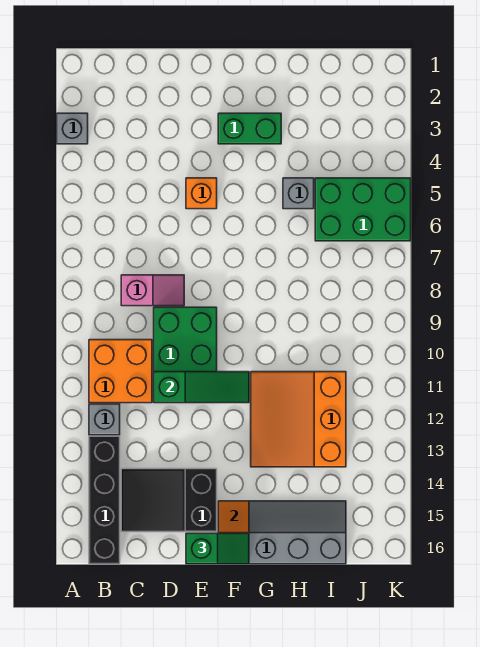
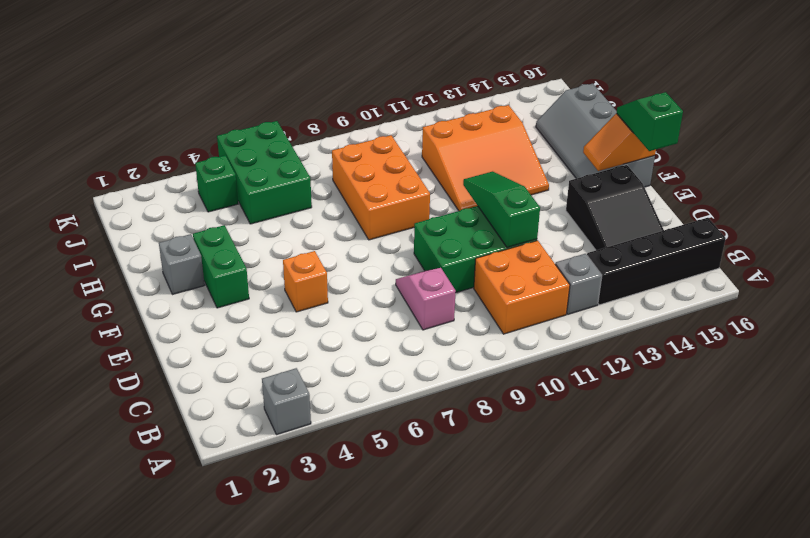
none -> orange brick G8:I9 level 1
grey brick H5 level 1 -> grey brick G2 level 1
none -> green brick J4 level 1

